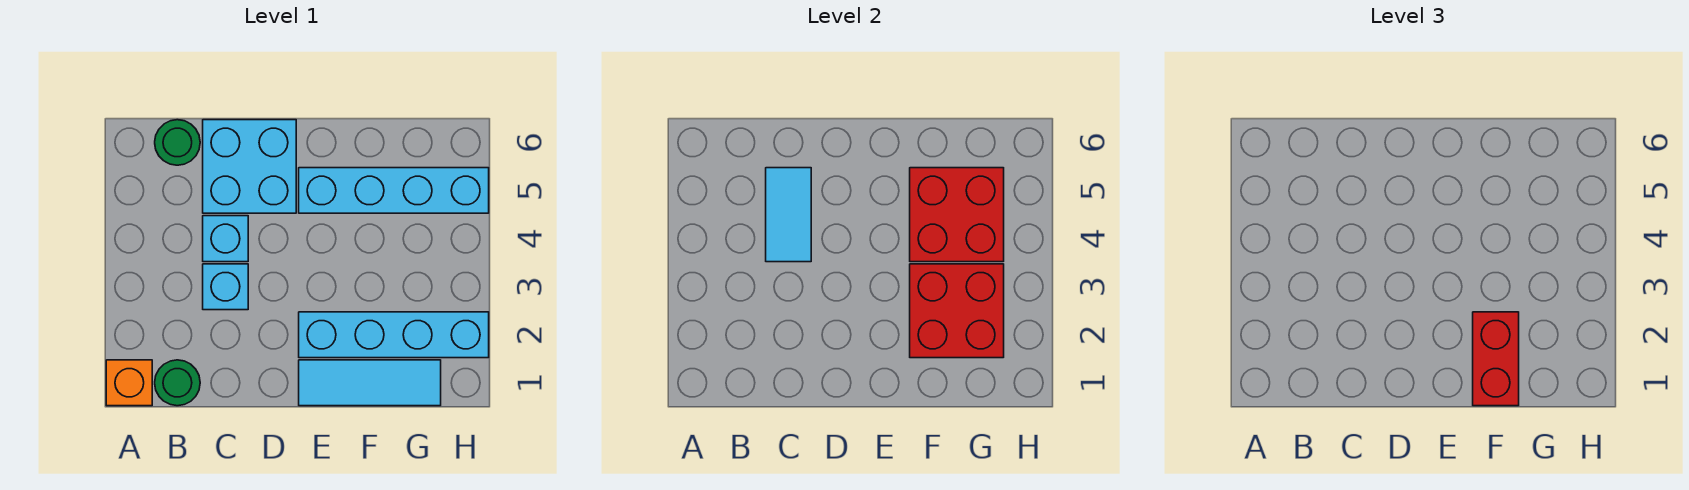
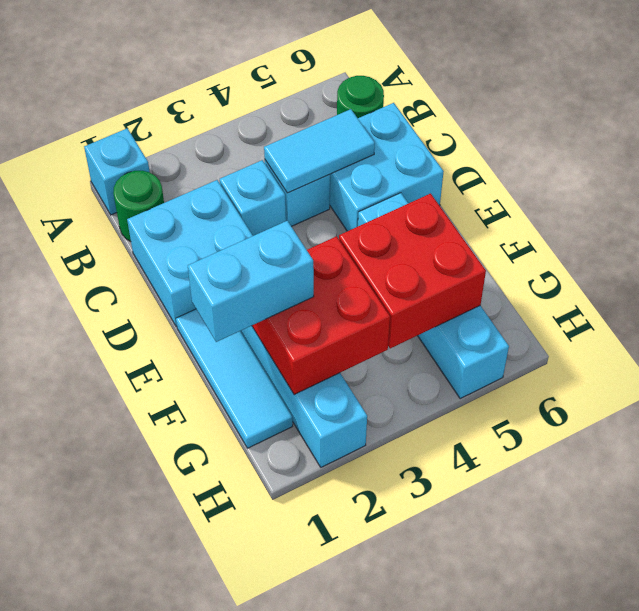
orange brick A1 level 1 -> cyan brick A1 level 1
none -> cyan brick C1:D2 level 1
red brick F1:F2 level 3 -> cyan brick F1:F2 level 3

